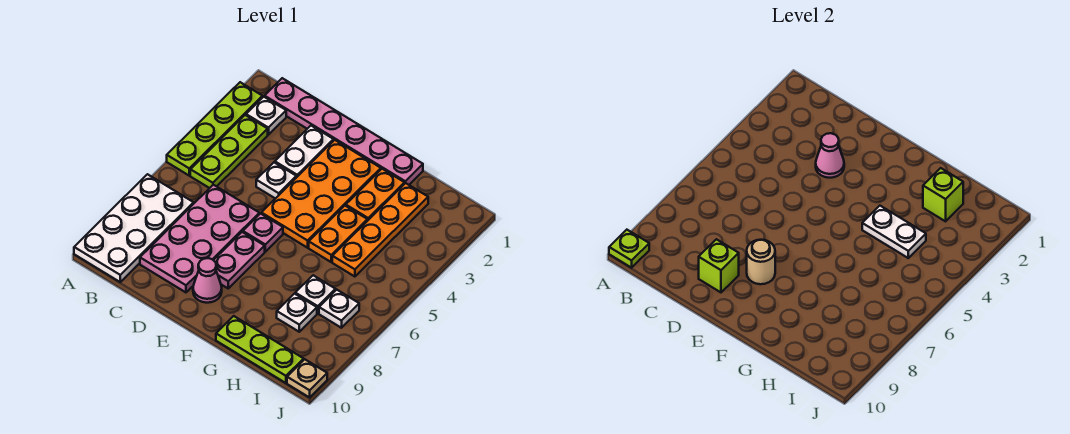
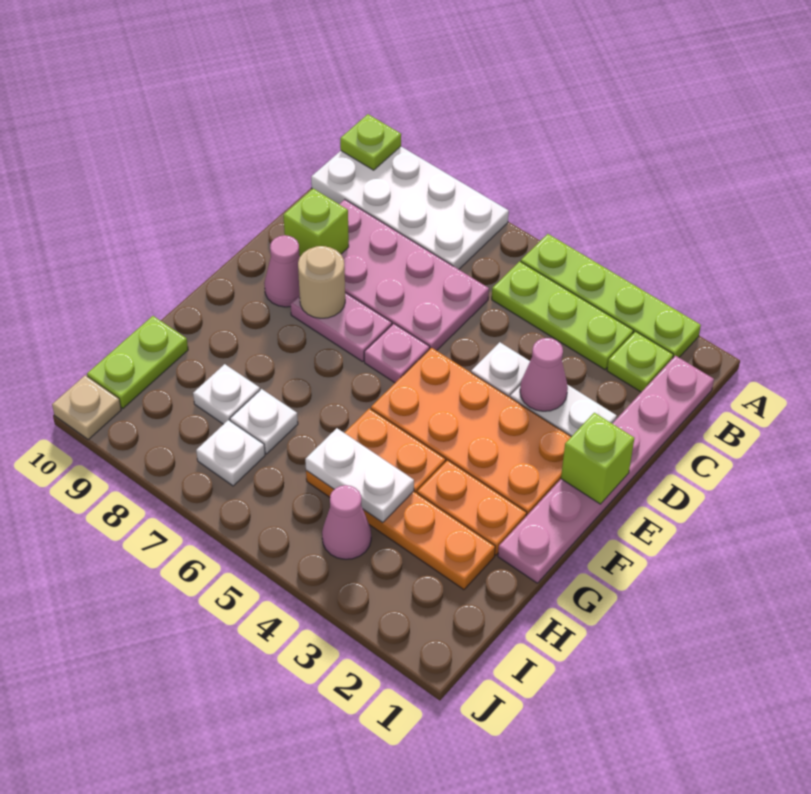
white plate B2 level 1 -> lime plate B2 level 1
white plate G4:H4 level 2 -> white plate H4:H5 level 2
lime plate G10:I10 level 1 -> lime plate H10:I10 level 1
lime brick H2 level 2 -> lime brick E1 level 2
none -> pink cone I4 level 1

